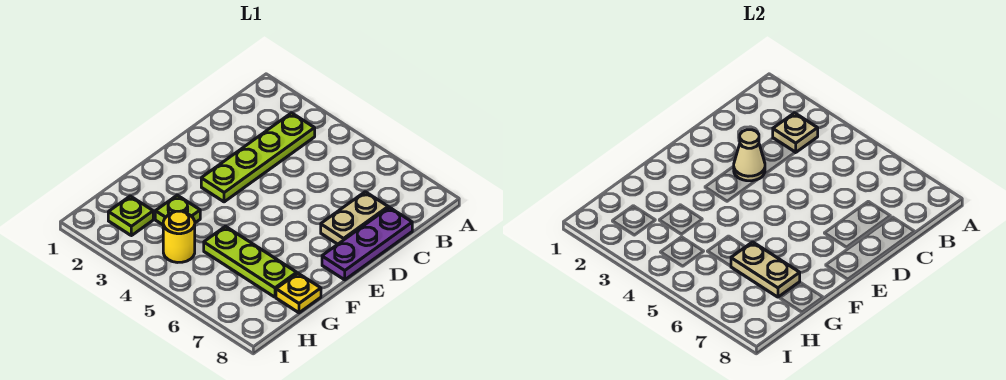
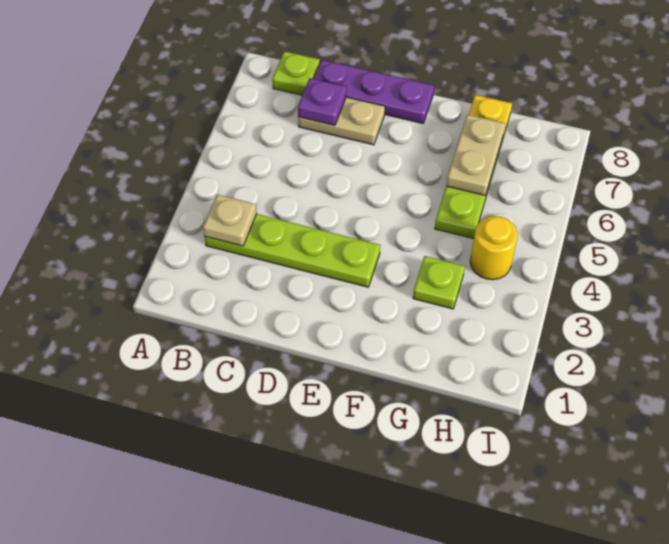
none -> purple plate C7 level 2
tan cone D3 level 2 -> none
lime plate H2 level 1 -> lime plate B8 level 1

